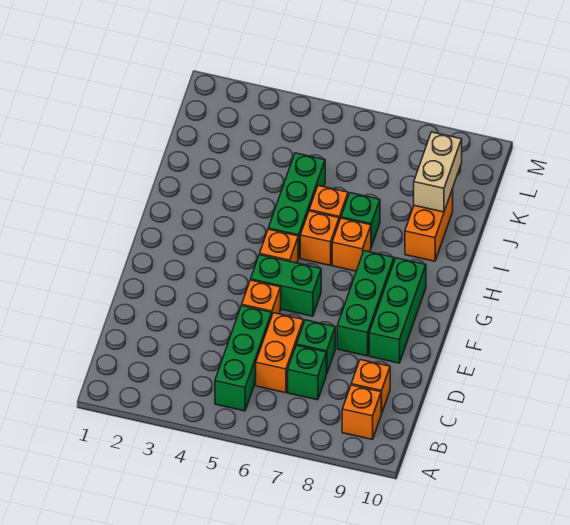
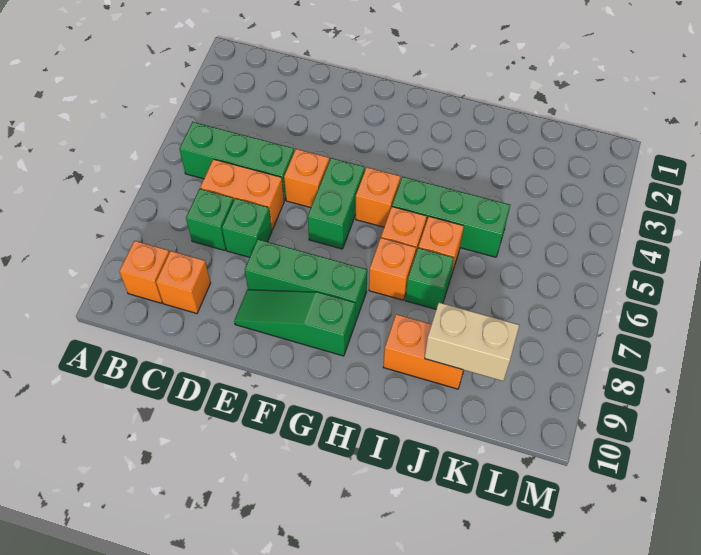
green brick E9:G9 level 1 -> green slope E9:G9 level 1 top G

